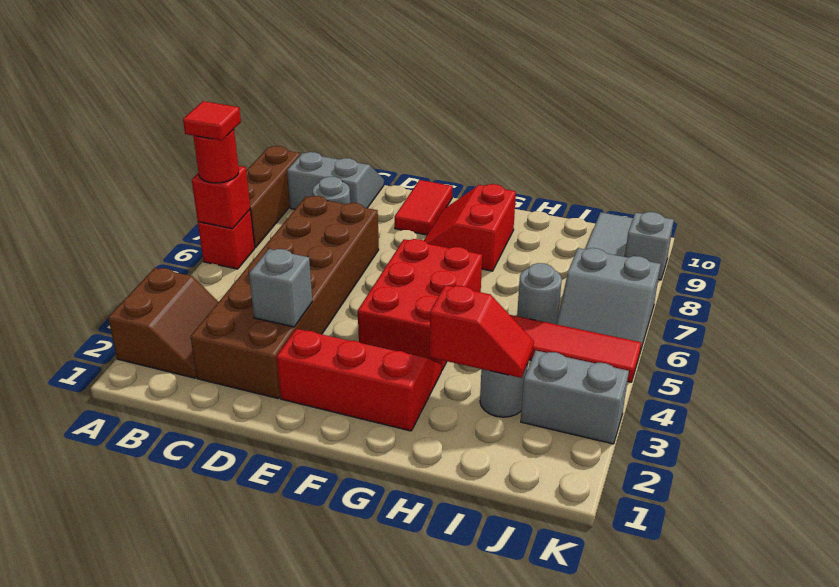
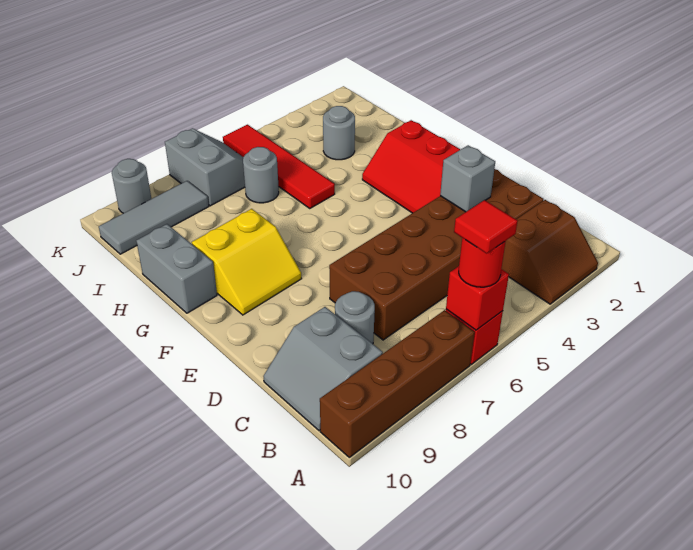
brown slope A2:B3 level 1 top A -> brown slope A2:B3 level 1 top B
brown brick A7:A9 level 1 -> brown brick A7:A10 level 1
red tile E9:E10 level 1 -> none
red brick F4:G6 level 1 -> none
red slope F8:G9 level 1 top G -> yellow slope F8:G9 level 1 top G
red slope H3:I3 level 2 top H -> none
grey brick J3:K3 level 1 -> grey brick G10:H10 level 1
grey brick K9 level 1 -> grey round brick K9 level 1

